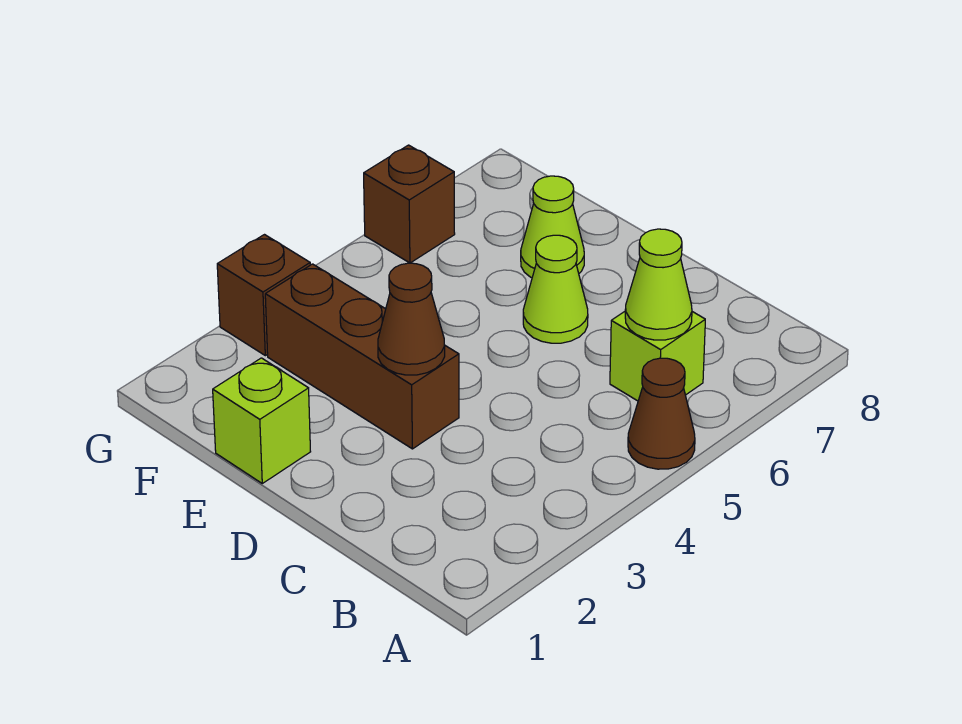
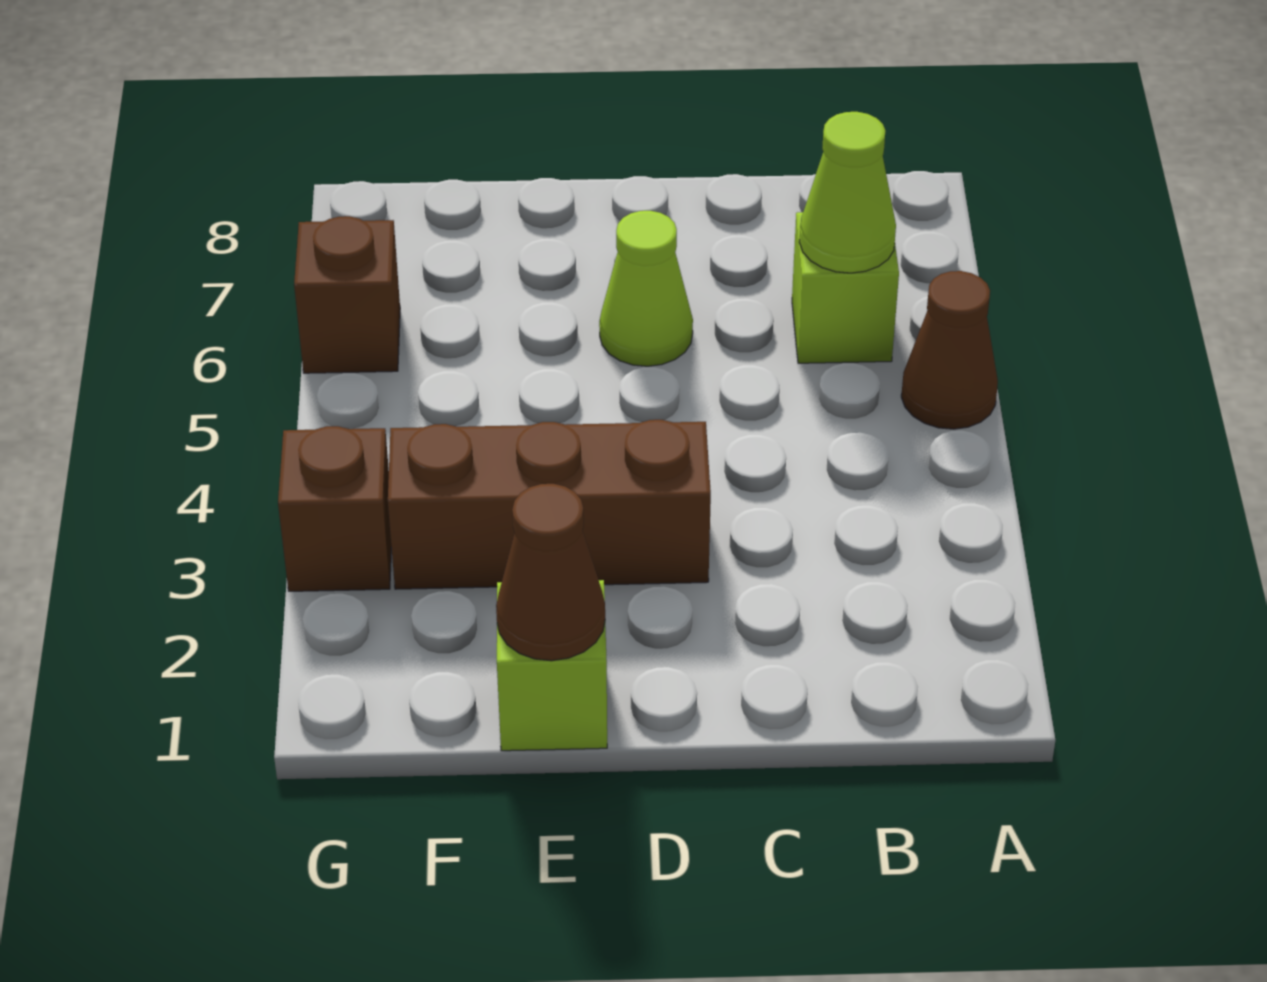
brown cone D3 level 2 -> brown cone E1 level 2
lime cone E7 level 1 -> none

